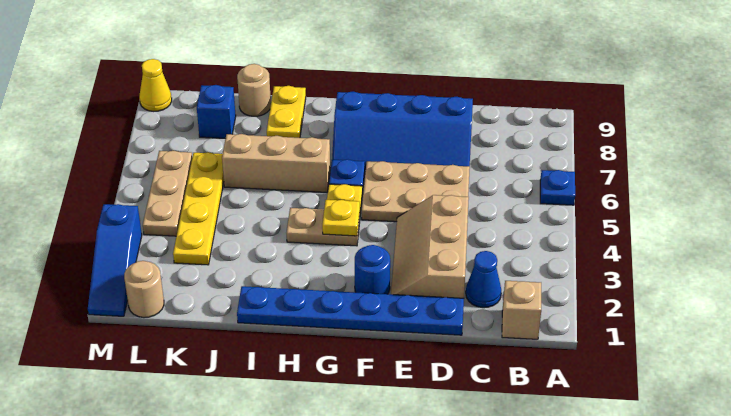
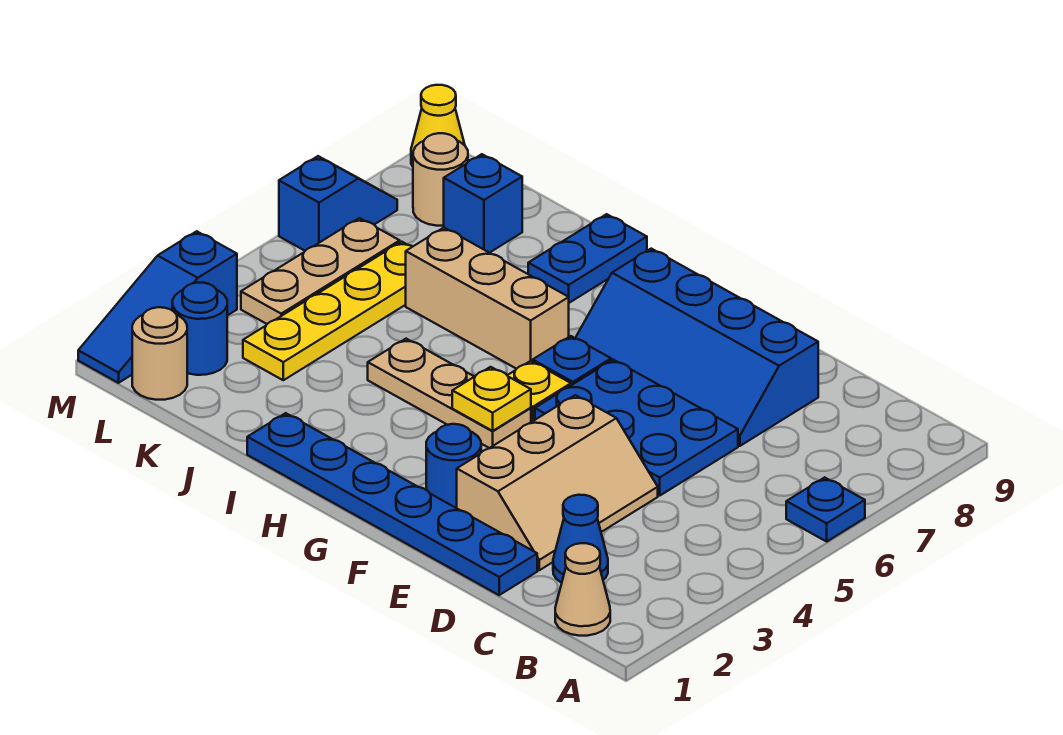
tan brick B1 level 1 -> tan cone B1 level 1
tan slope D2:E4 level 1 top D -> tan slope D2:E4 level 1 top E
tan plate D5:F6 level 1 -> blue plate D5:F6 level 1
tan plate G4:H4 level 1 -> tan plate G4:I4 level 1
yellow plate I8:I9 level 1 -> blue plate I8:I9 level 1
tan round brick J9 level 1 -> tan round brick L8 level 1
none -> blue round brick L2 level 1
none -> blue slope M6:M7 level 1 top 6

